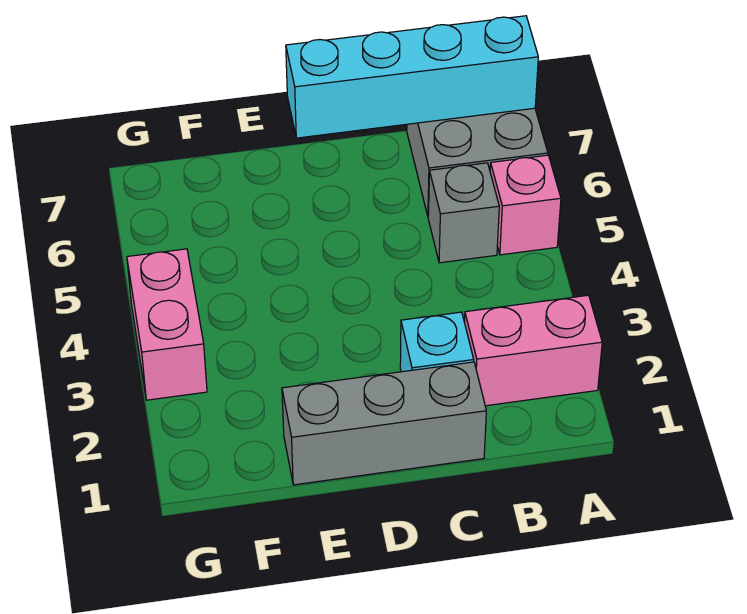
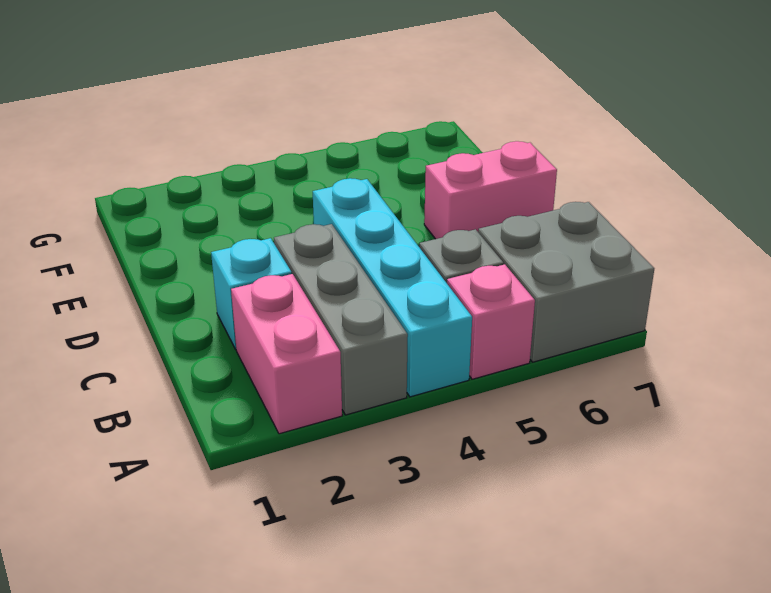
cyan brick A7:D7 level 2 -> cyan brick A4:D4 level 1
grey brick C1:E1 level 1 -> grey brick A3:C3 level 1
pink brick G3:G4 level 1 -> pink brick D6:D7 level 1

